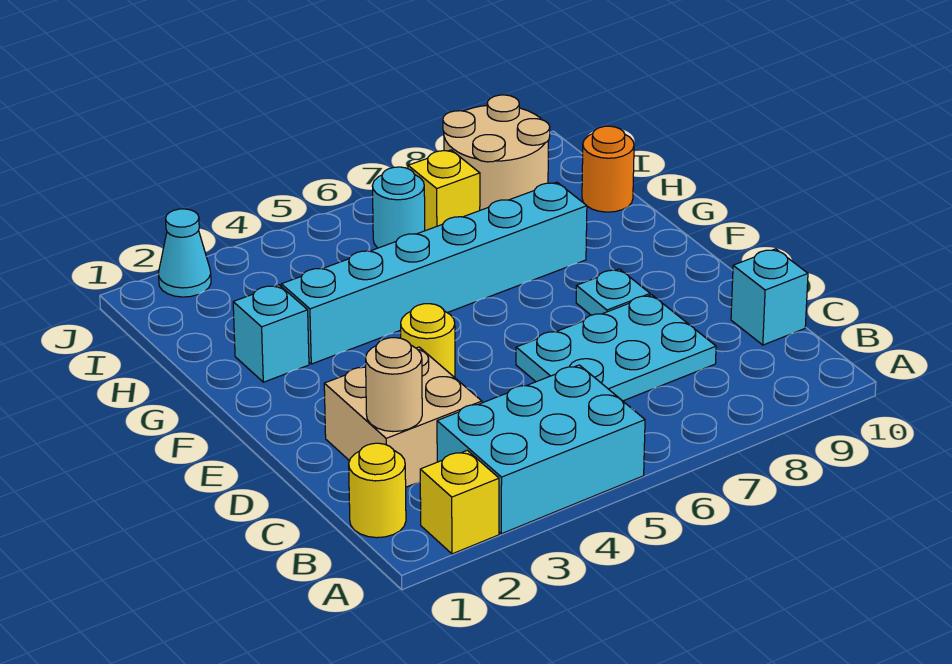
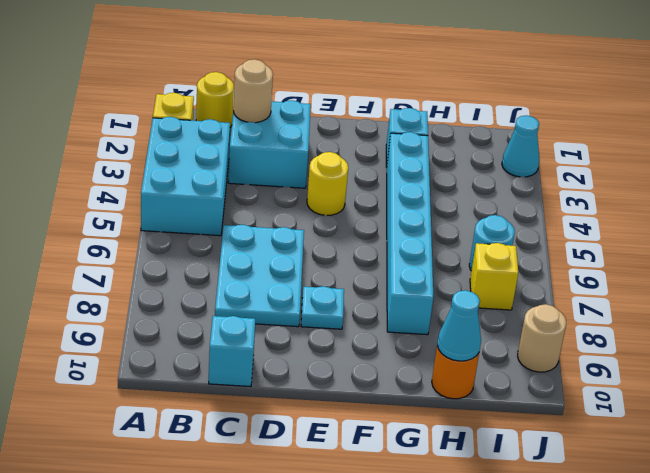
tan brick C2:D3 level 1 -> cyan brick C2:D3 level 1
none -> cyan cone H10 level 2
tan round brick I8:J9 level 1 -> tan round brick J9 level 1

